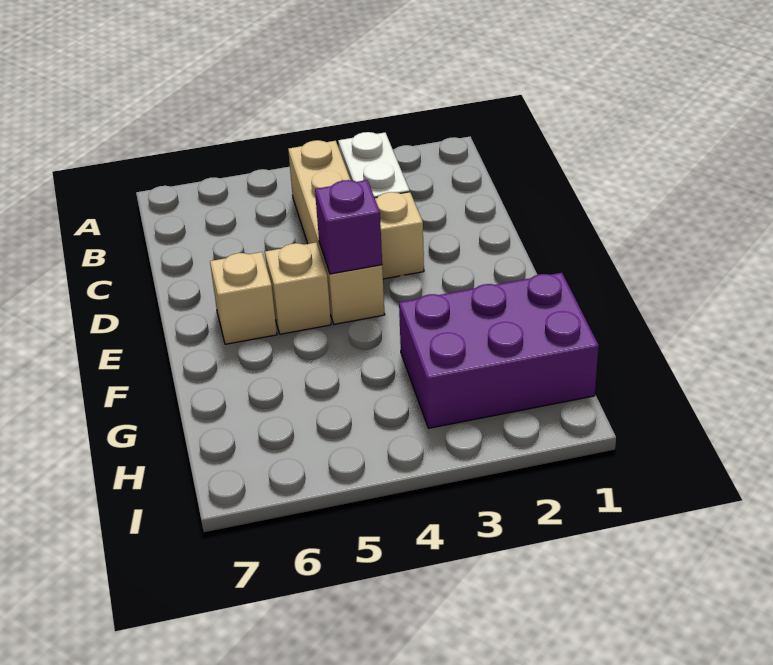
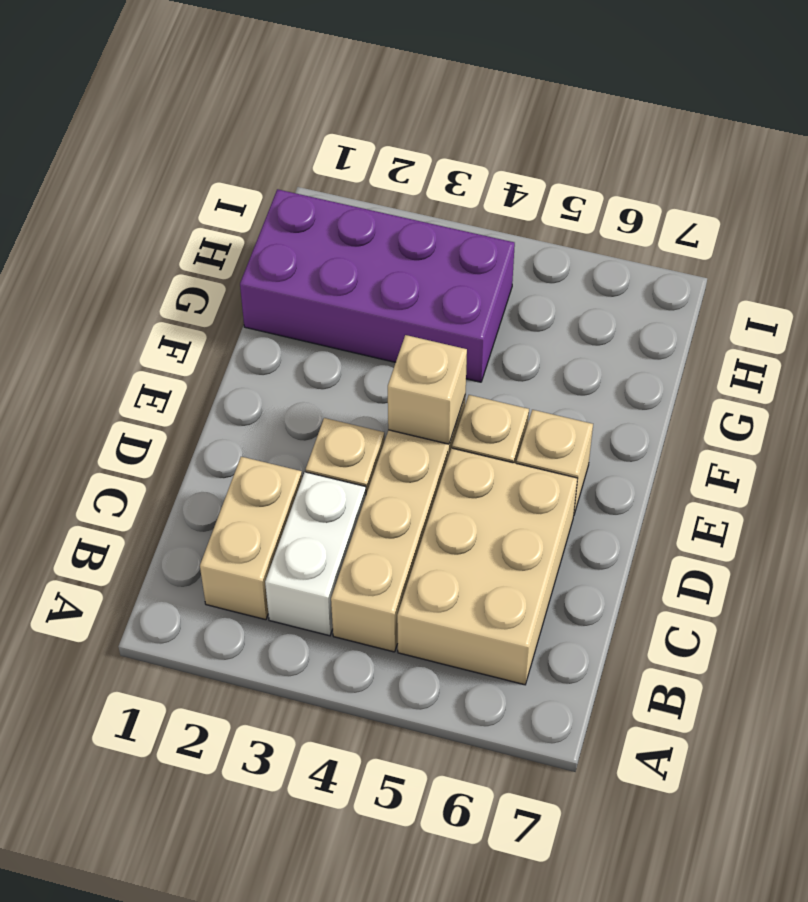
none -> tan brick B2:C2 level 1
none -> tan brick B5:D6 level 1
purple brick E4 level 2 -> tan brick E4 level 2
purple brick G1:H3 level 1 -> purple brick G1:H4 level 1

